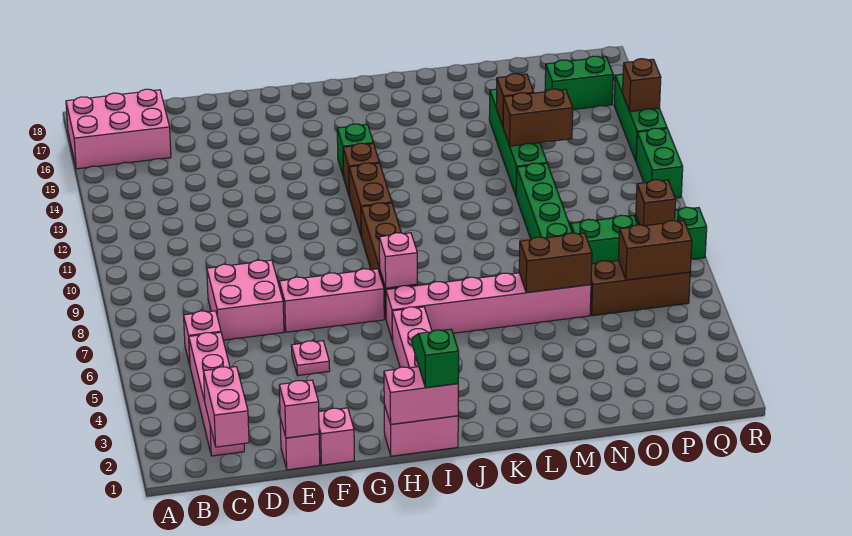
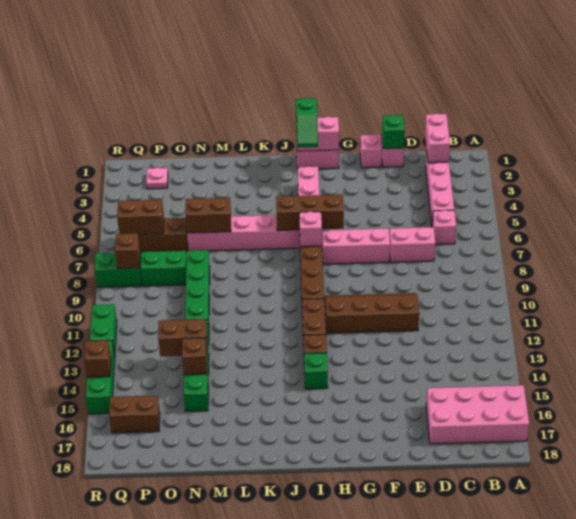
pink brick A16:C17 level 1 -> pink brick A16:D17 level 1
pink brick D7:E8 level 1 -> pink brick D7:E7 level 1
pink brick E1 level 2 -> green brick E1 level 2
none -> brown slope E10:H11 level 1 top 11
pink plate F5 level 1 -> pink plate P2 level 1
none -> brown brick H6:J6 level 2
green brick P16:Q16 level 1 -> brown brick P16:Q16 level 1

